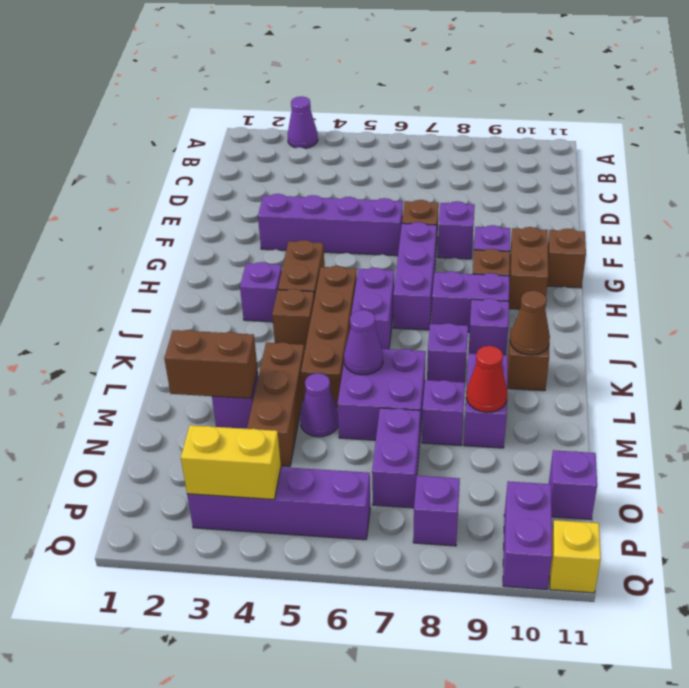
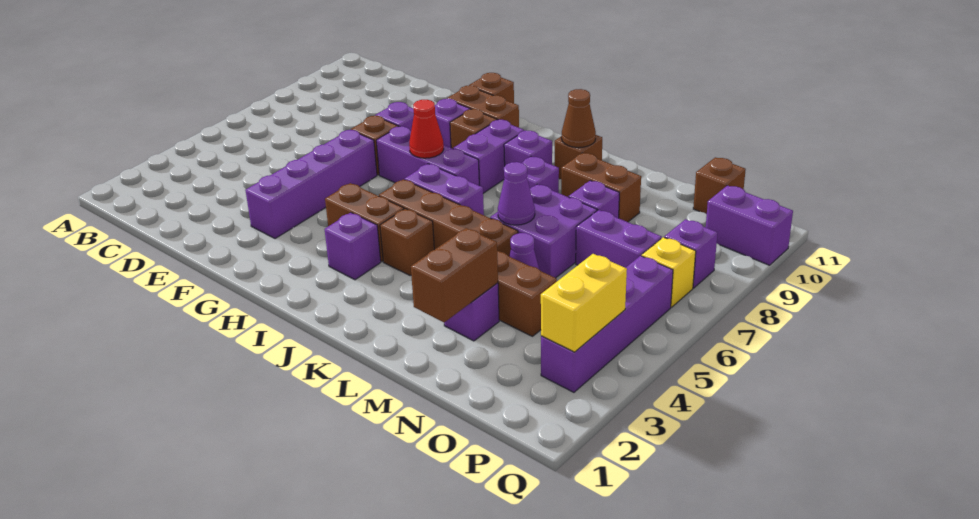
purple cone A3 level 1 -> none
purple brick L9:M9 level 1 -> brown brick L9:M9 level 1
red cone M9 level 2 -> red cone H7 level 2
purple brick O11 level 1 -> brown brick O11 level 1
yellow brick Q11 level 1 -> yellow brick P7 level 1

